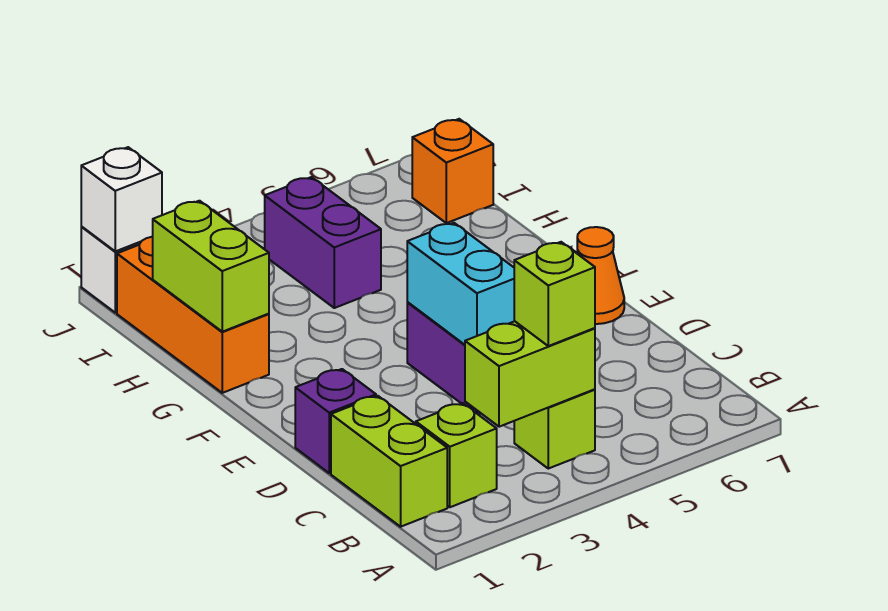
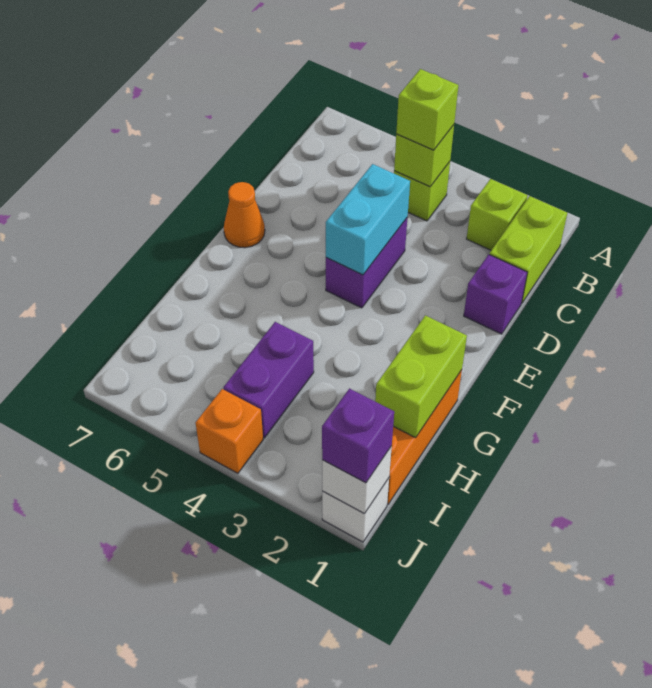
lime brick B3:B4 level 2 -> lime brick B4 level 2
orange brick I7 level 1 -> orange brick J4 level 1
none -> purple brick J1 level 3

